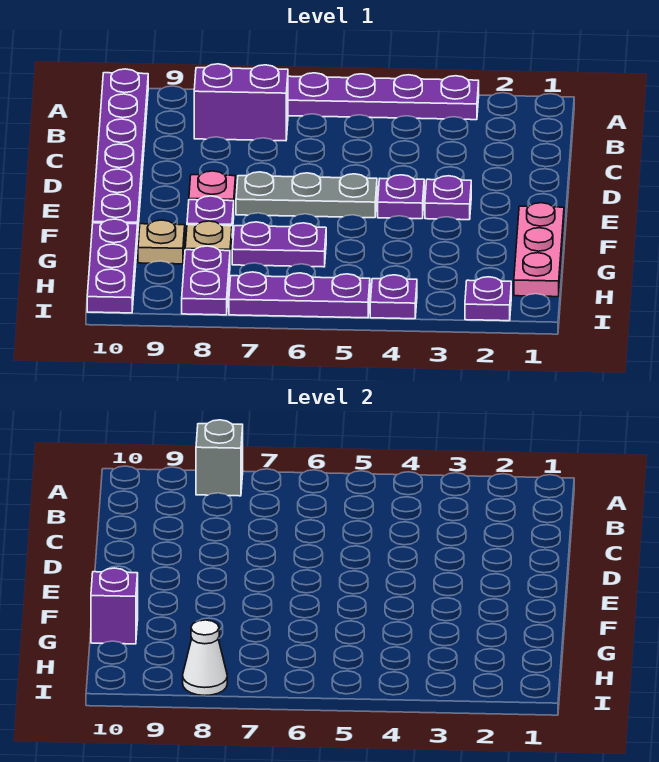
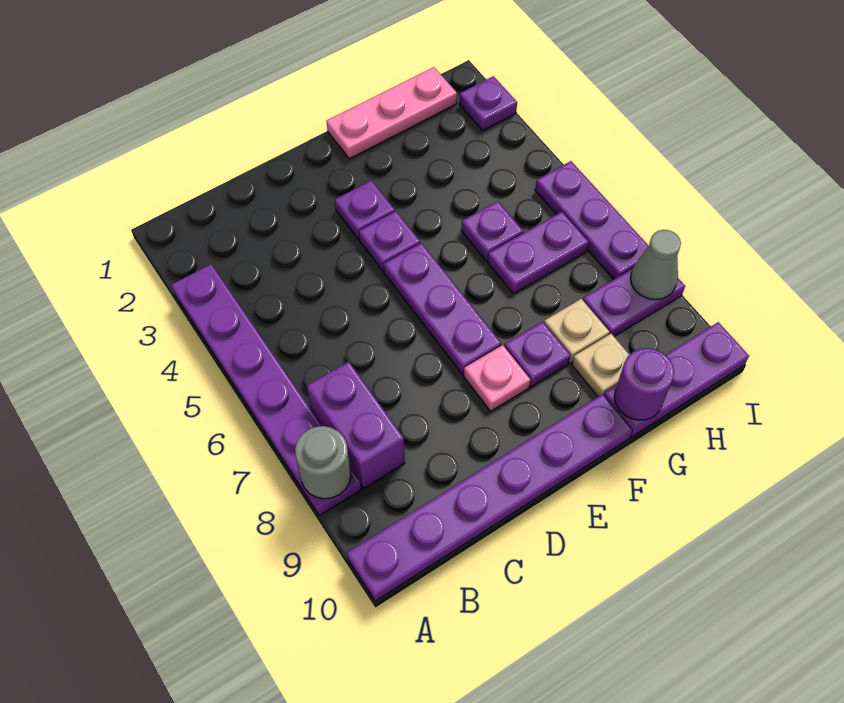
grey brick A8 level 2 -> grey round brick A8 level 2
grey plate E5:E7 level 1 -> purple plate E5:E7 level 1
purple plate G6:G7 level 1 -> purple plate G6:H6 level 1
purple brick G10 level 2 -> purple round brick G10 level 2
purple plate I4 level 1 -> purple plate G5 level 1
white cone I8 level 2 -> grey cone I8 level 2

